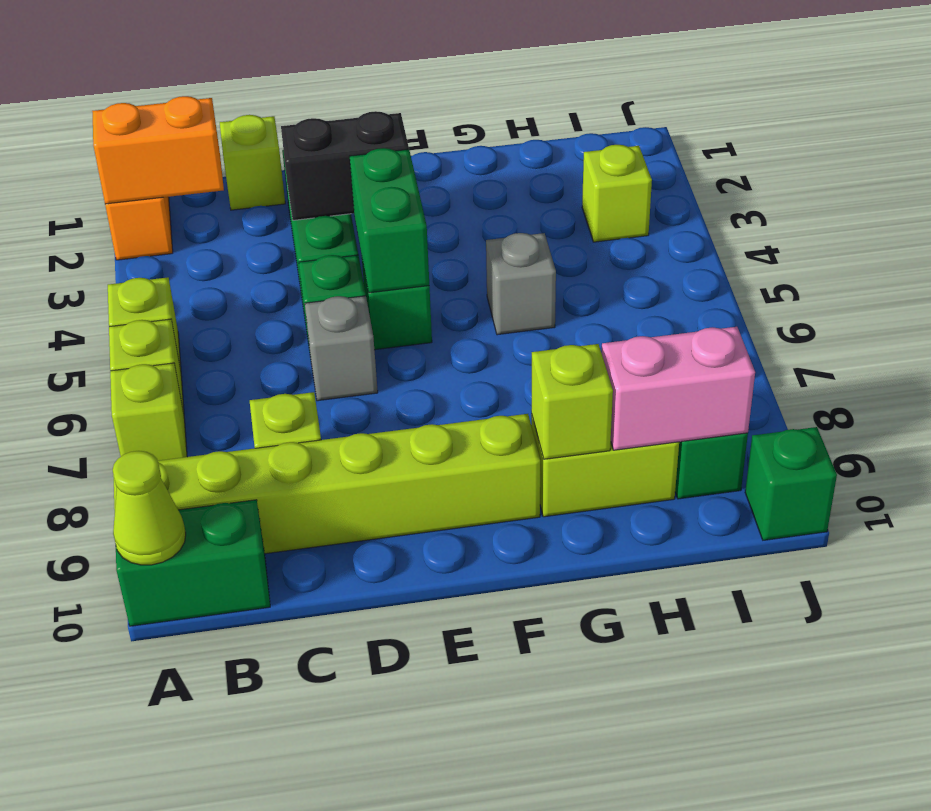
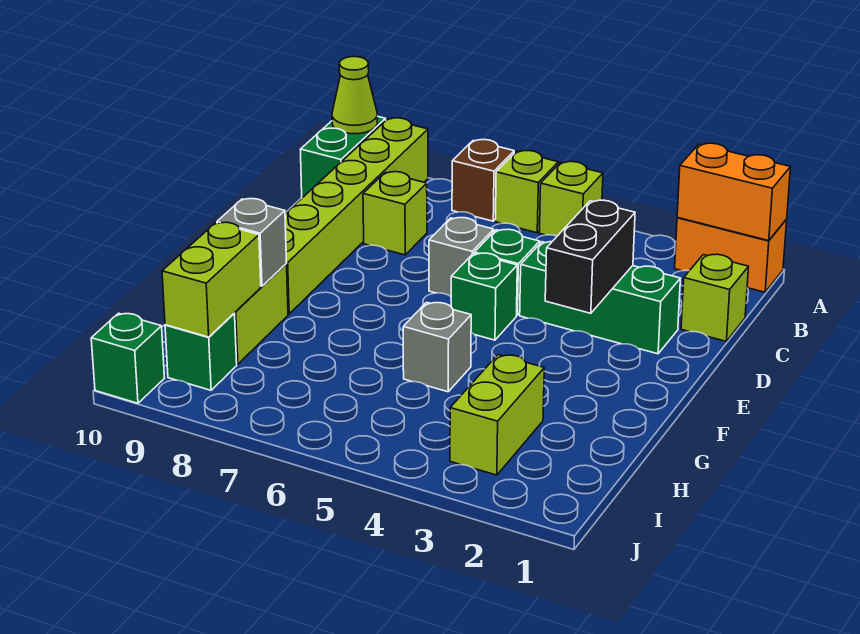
orange brick A2:B2 level 2 -> orange brick A1:A2 level 2
lime brick A7 level 1 -> brown brick A7 level 1
green brick E4:E5 level 2 -> none
lime brick G9 level 2 -> grey brick G9 level 2
pink brick H9:I9 level 2 -> lime brick H9:I9 level 2
lime brick I3 level 1 -> lime brick H3:I3 level 1

